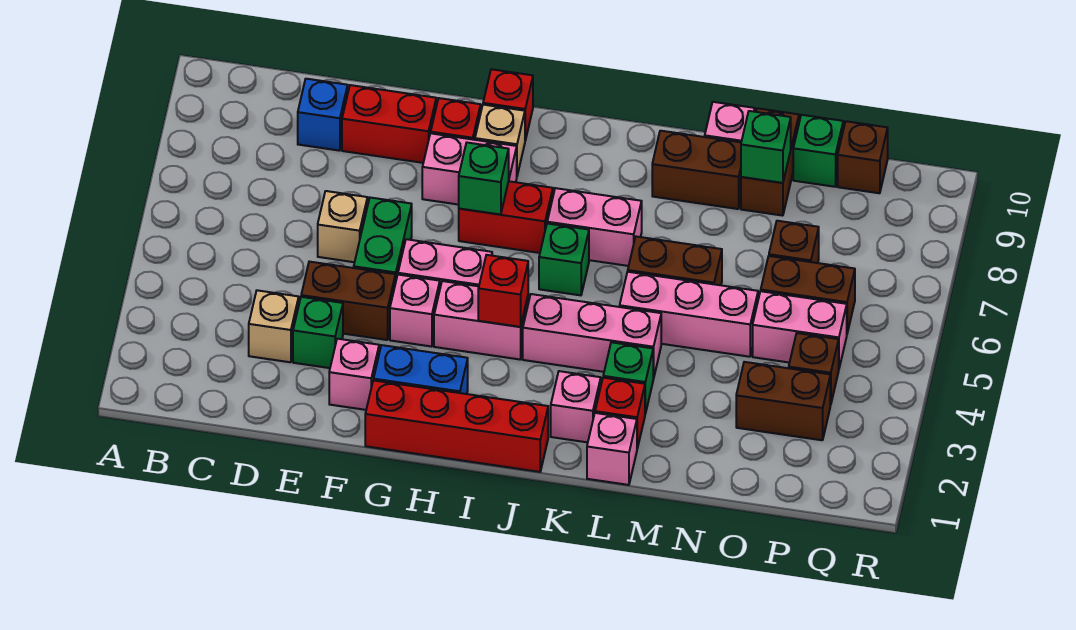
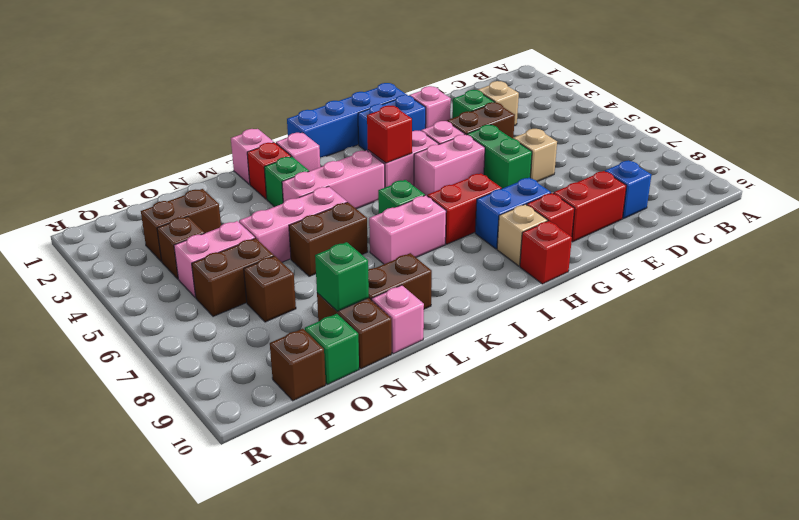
red brick G1:J1 level 1 -> blue brick G1:J1 level 1
pink brick G8:H8 level 1 -> blue brick G8:H8 level 1
green brick H7 level 2 -> none

